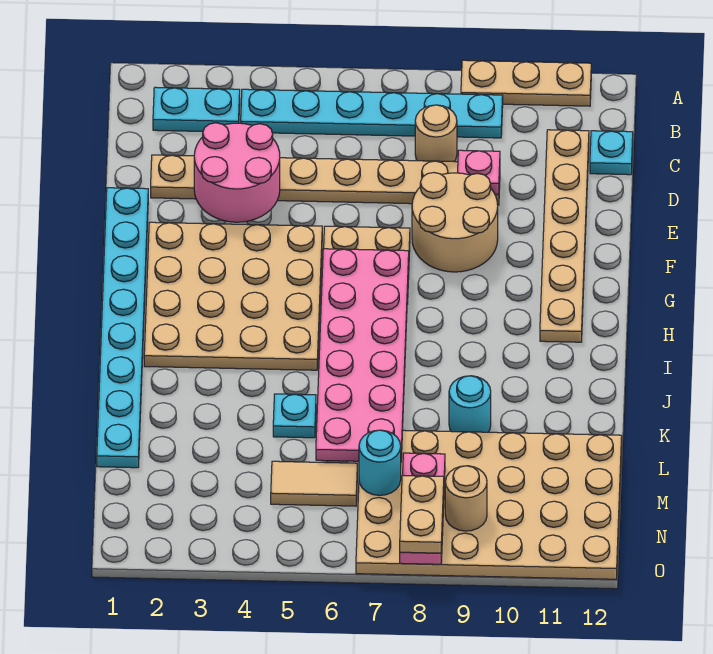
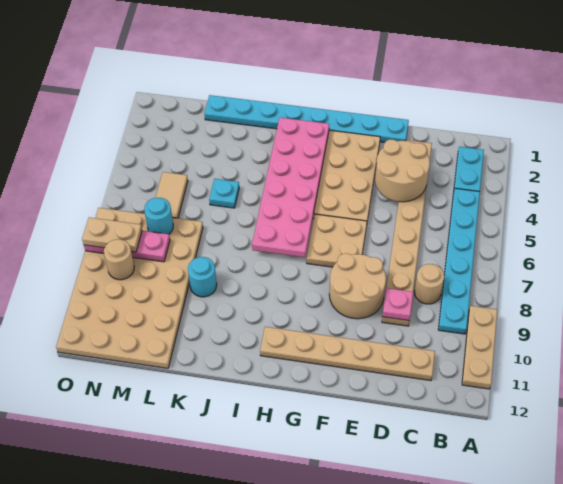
cyan plate C12 level 1 -> none
pink round brick D3:E4 level 2 -> tan round brick D3:E4 level 2
pink plate G6:L7 level 2 -> pink plate H2:I7 level 2

